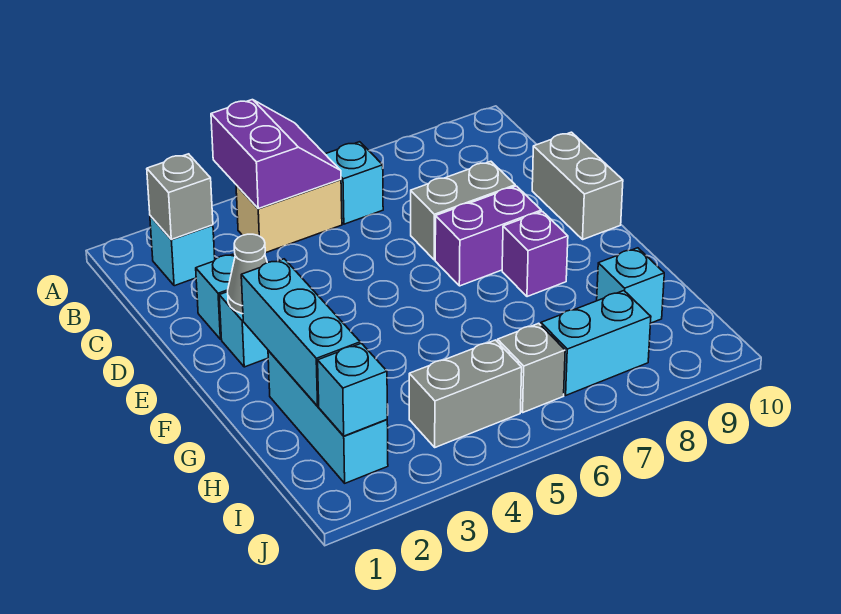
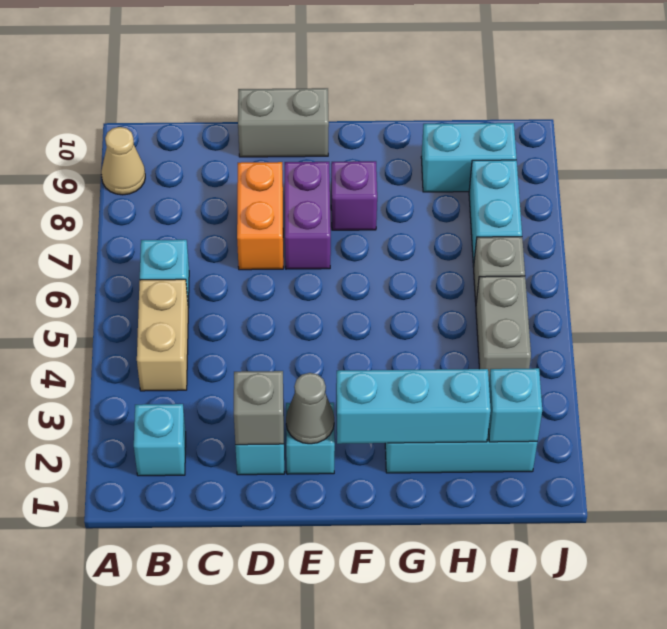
purple slope A4:B5 level 2 top 4 -> none
none -> tan cone A9 level 1
grey brick B2 level 2 -> grey brick D2 level 2
grey brick D7:D8 level 1 -> orange brick D7:D8 level 1
cyan brick H9 level 1 -> cyan brick H9:I9 level 1

